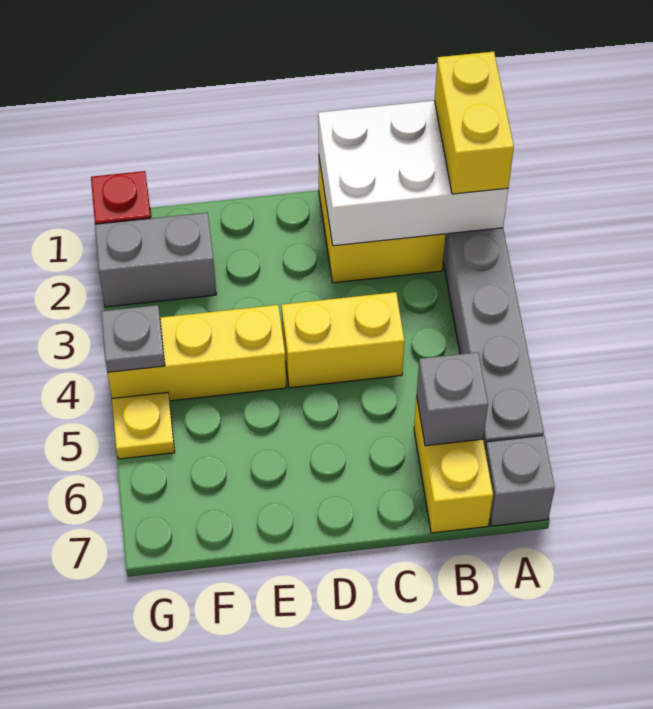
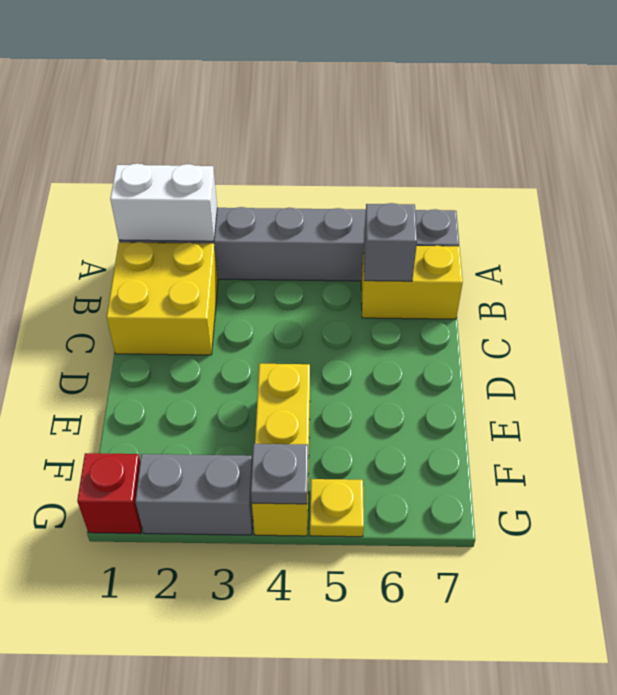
white brick A1:C2 level 2 -> white brick A1:A2 level 2
yellow brick A1:A2 level 3 -> none
yellow brick C4:D4 level 1 -> none
grey brick F2:G2 level 1 -> grey brick G2:G3 level 1

